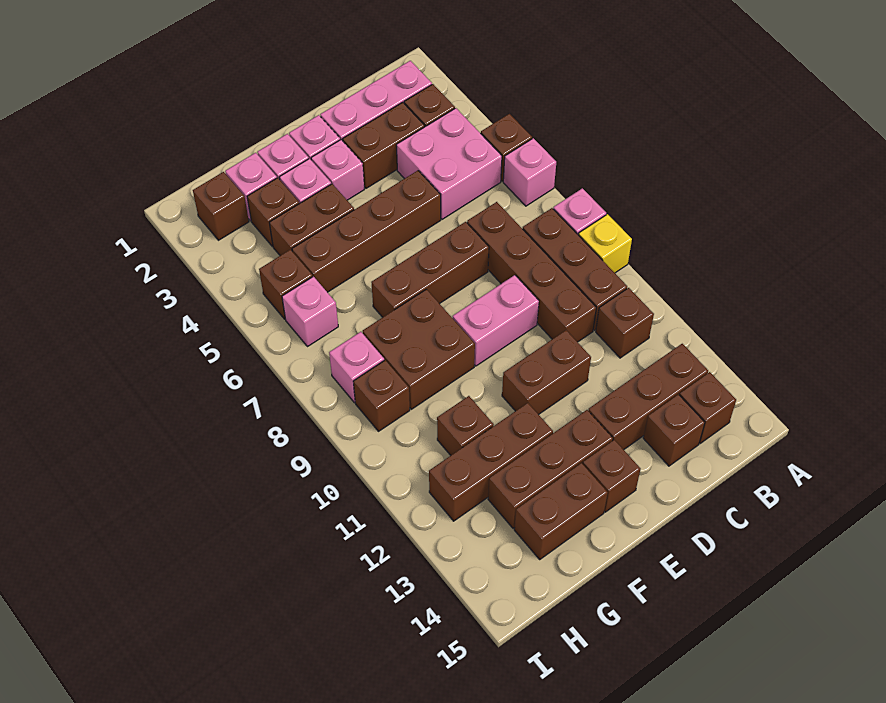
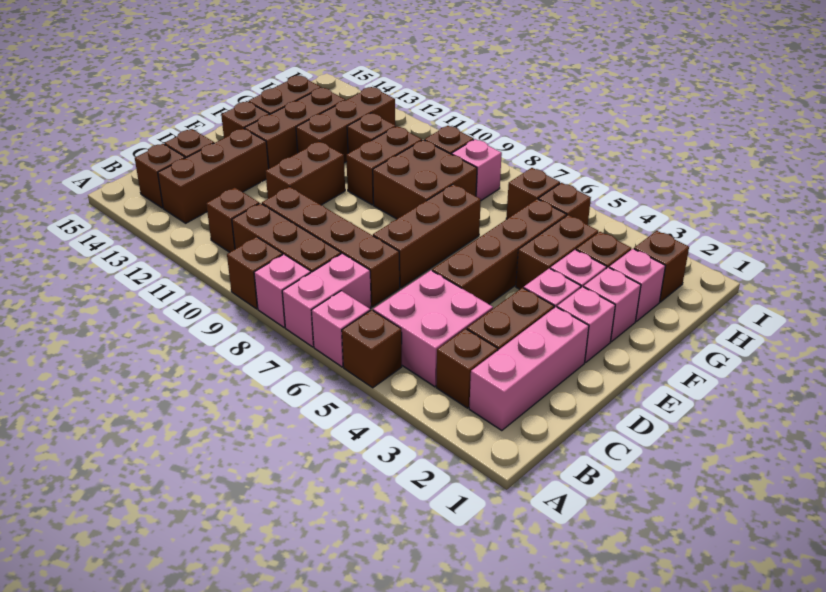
yellow brick A9 level 1 -> brown brick A9 level 1
pink brick D9:E9 level 1 -> pink brick A7:B7 level 1
none -> brown brick F10:G10 level 1
pink brick H6 level 1 -> brown brick H6 level 1

